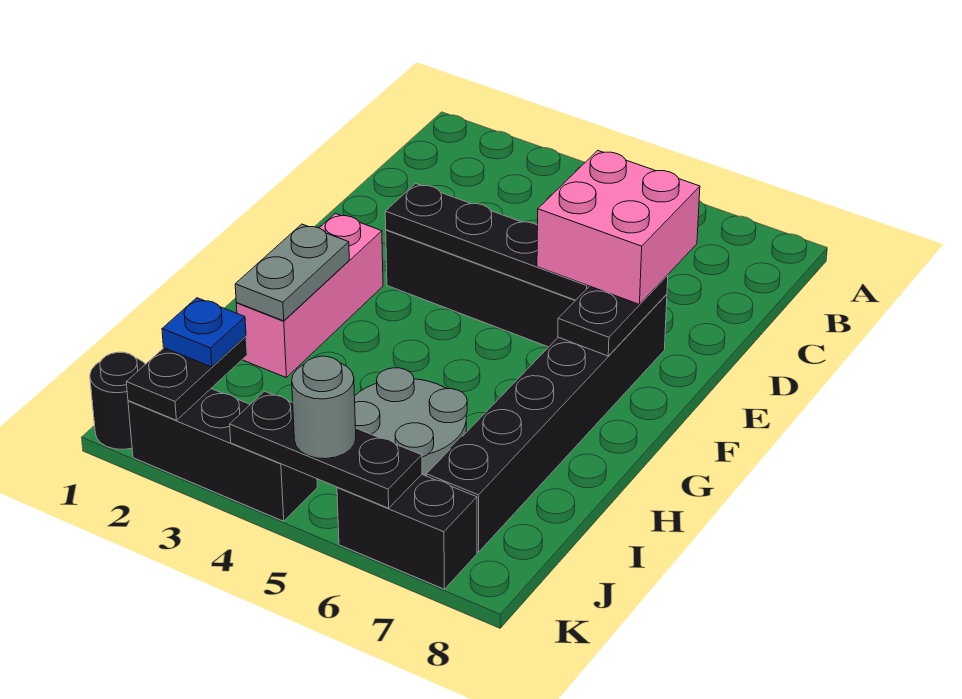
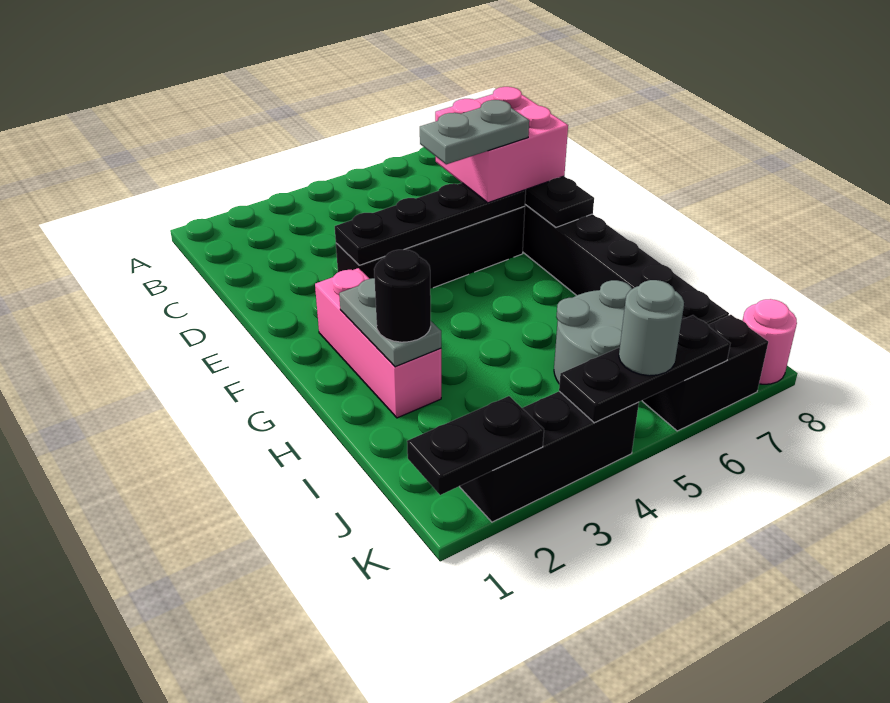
none -> grey plate E5:E6 level 4
black plate J2:K2 level 2 -> black plate K1:K2 level 2
blue plate J2 level 3 -> none
black round brick K1 level 1 -> black round brick H2 level 3
none -> pink round brick K8 level 1

